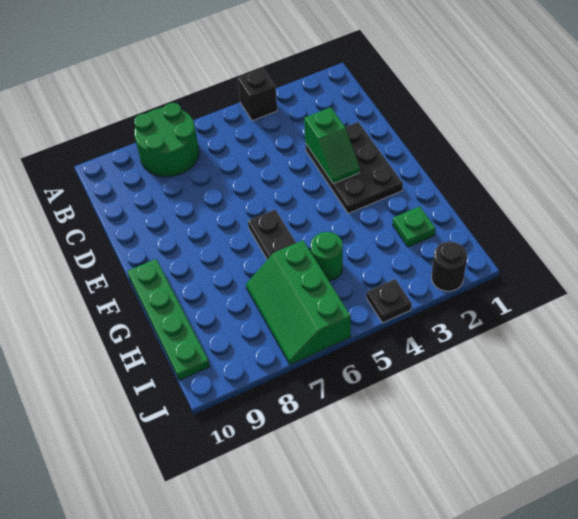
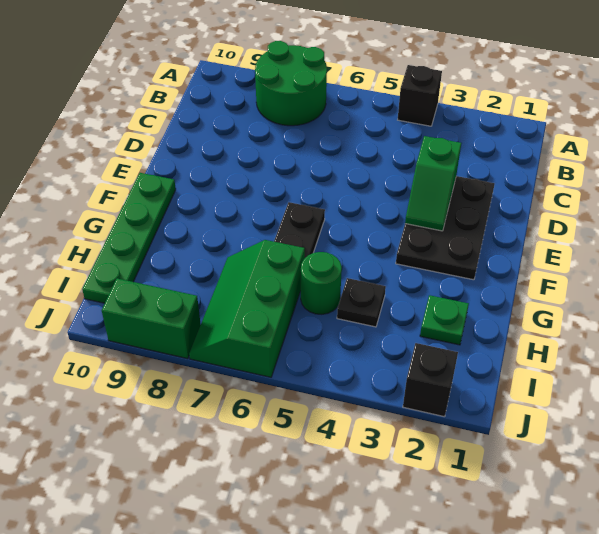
black round brick J2 level 1 -> black brick J2 level 1
black plate J4 level 1 -> black plate H4 level 1
none -> green brick J8:J9 level 1

